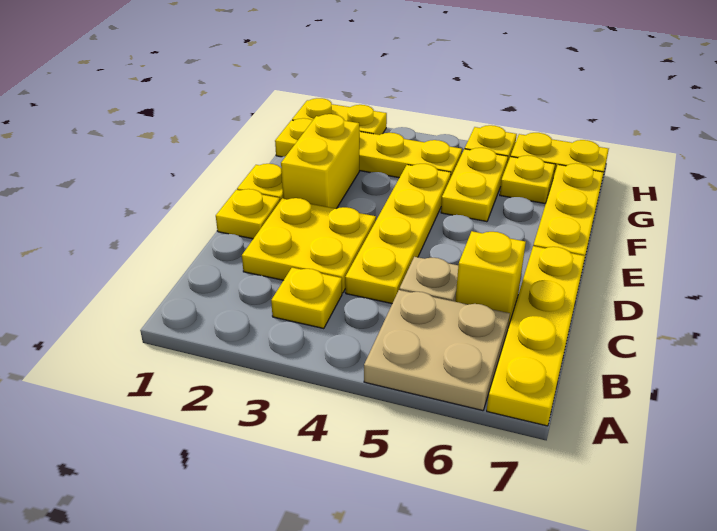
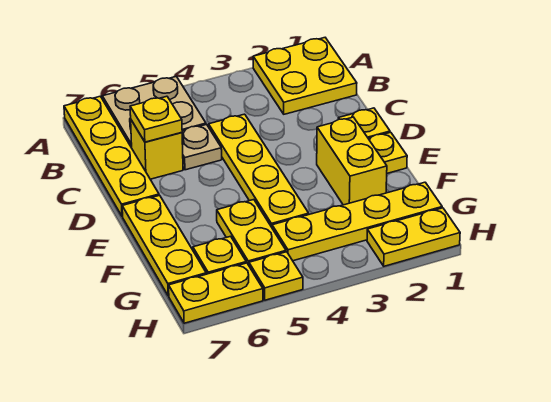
yellow plate B3 level 1 -> yellow plate C6 level 2
yellow plate C2:D3 level 1 -> yellow plate A1:B2 level 1

